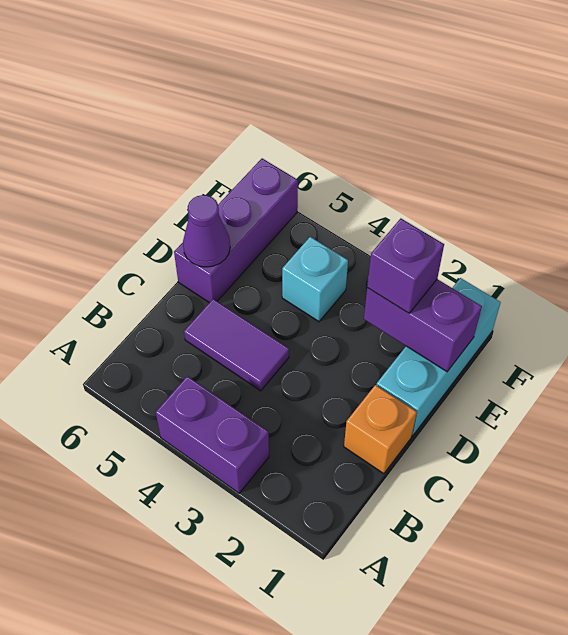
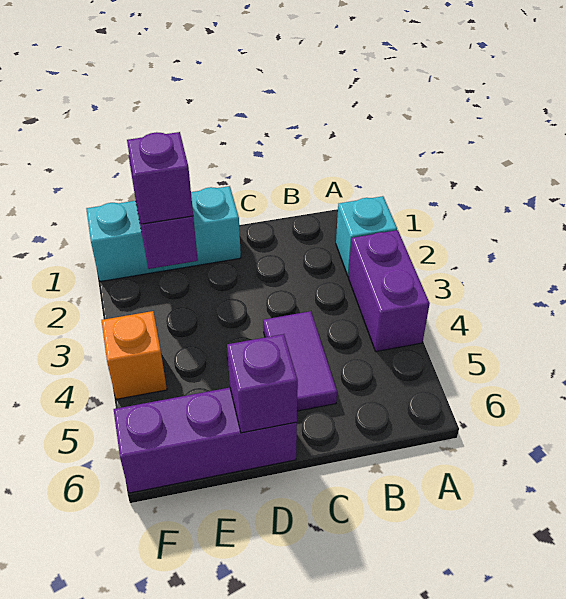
orange brick C1 level 1 -> orange brick F4 level 1
purple cone D6 level 2 -> purple brick D6 level 2
cyan brick E4 level 1 -> cyan brick A2 level 1

